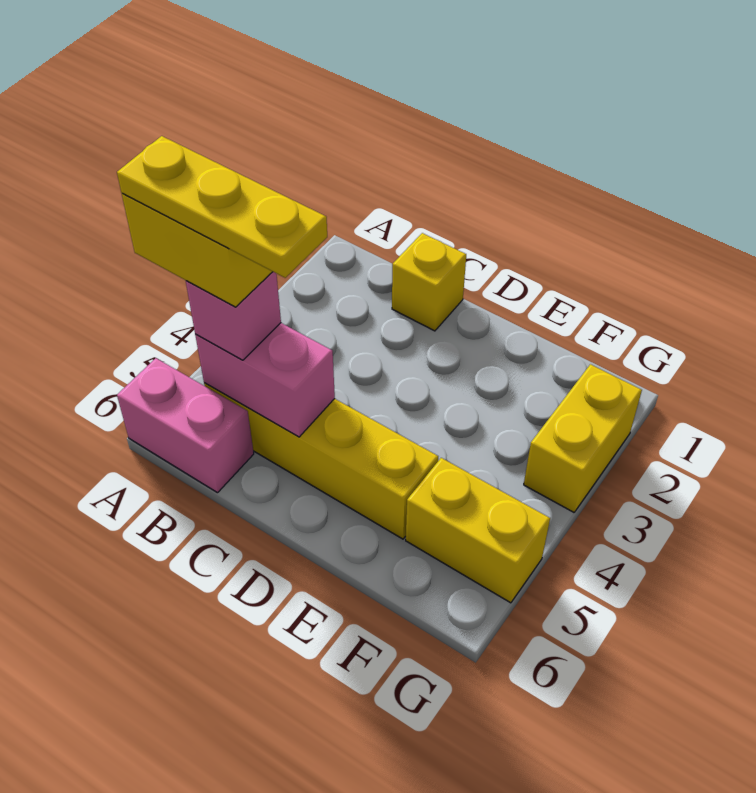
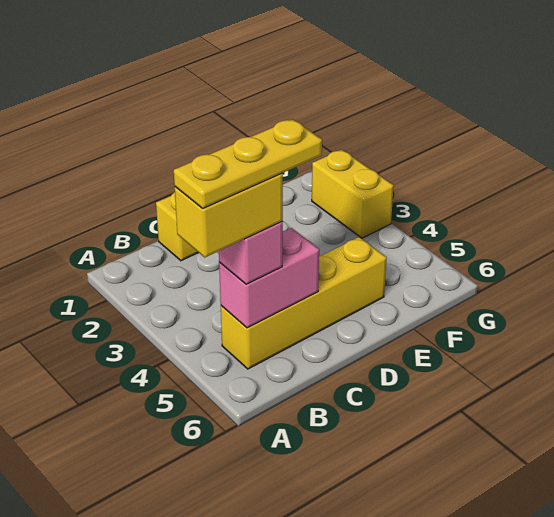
pink brick A6:B6 level 1 -> none
yellow brick F5:G5 level 1 -> none

